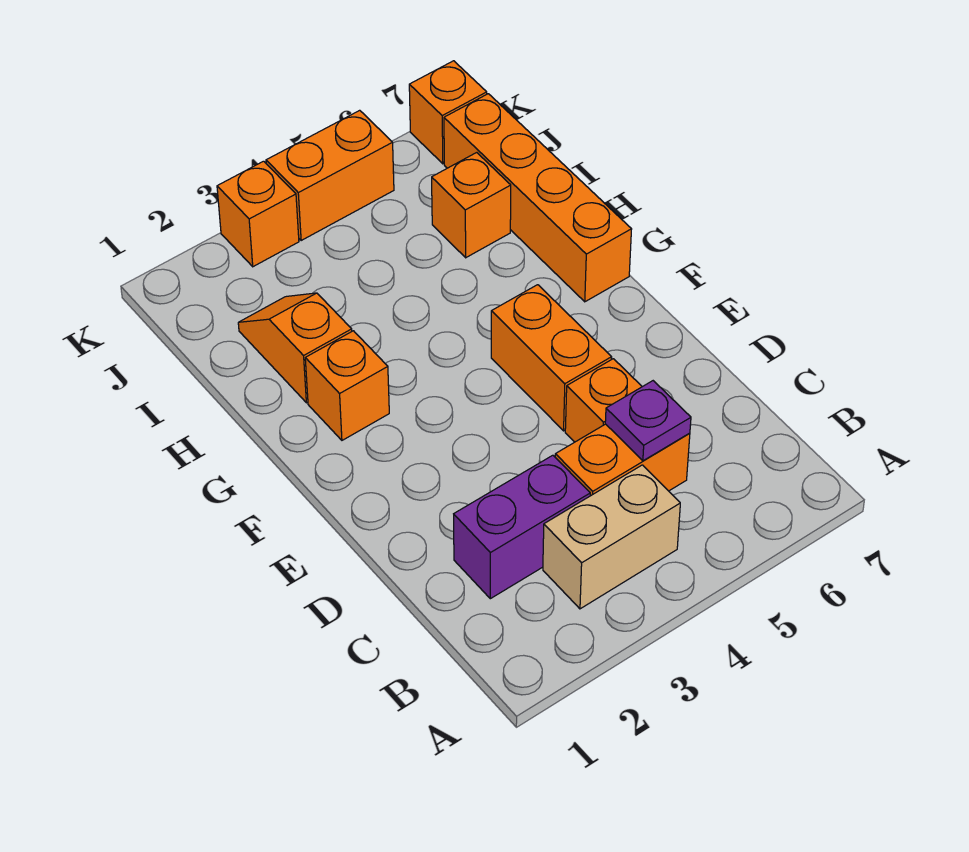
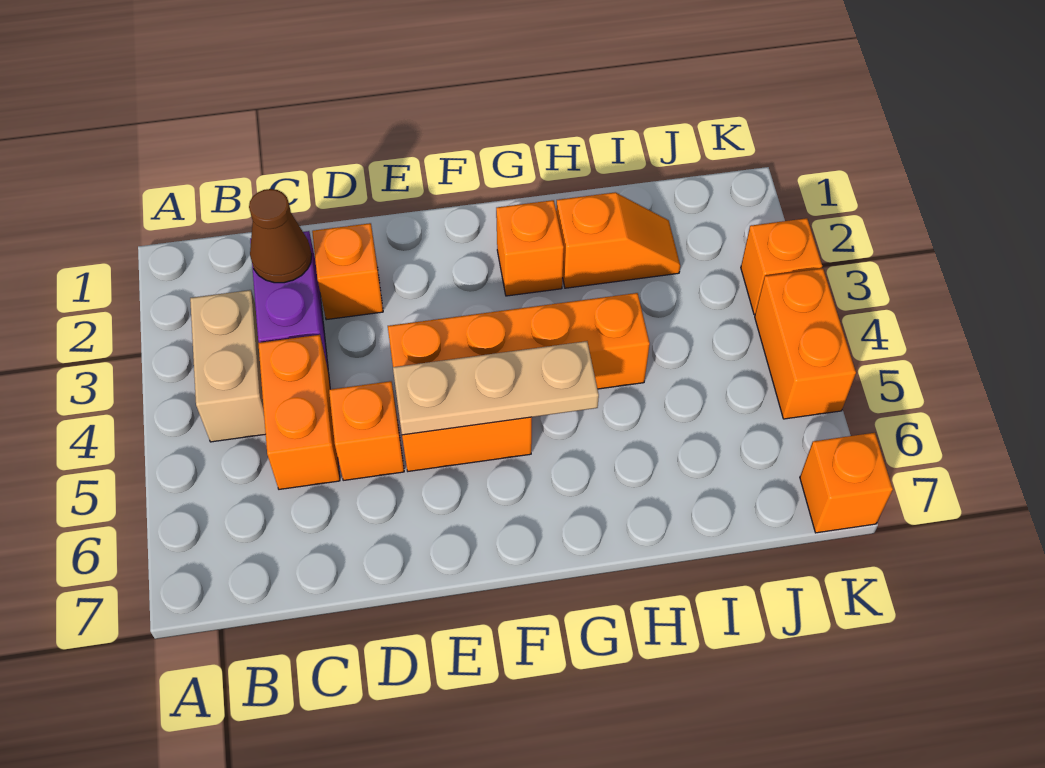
none -> brown cone C2 level 2
purple plate C5 level 2 -> none
none -> tan plate E5:G5 level 2
orange brick G7:J7 level 1 -> orange brick E4:H4 level 1
orange brick I6 level 1 -> orange brick D2 level 1

